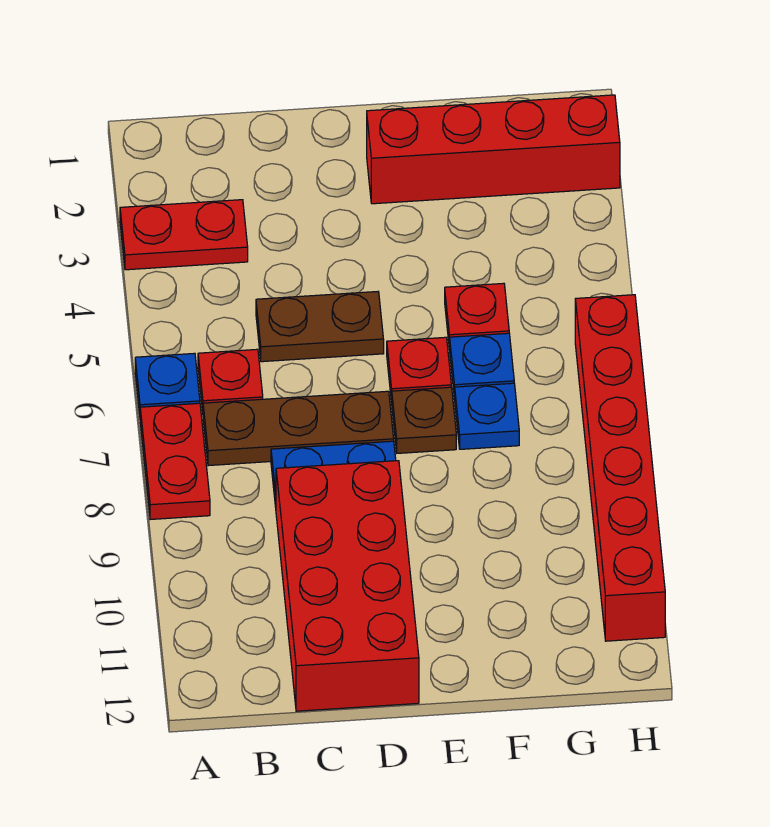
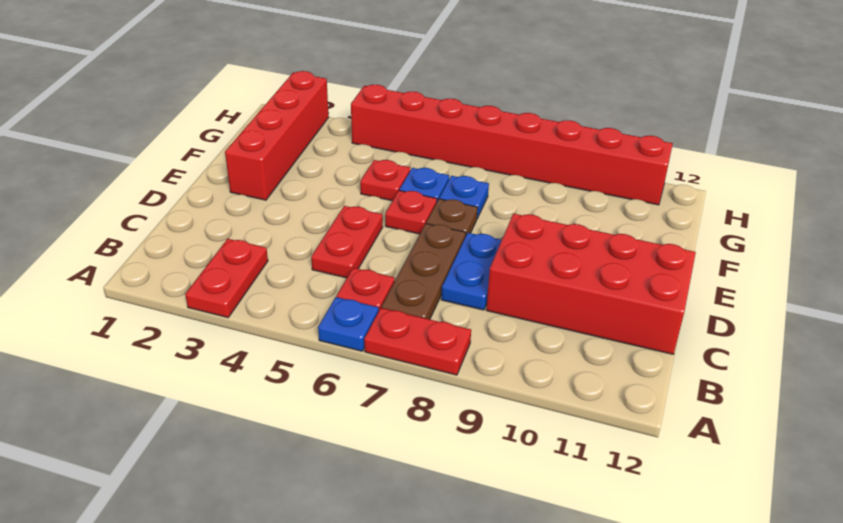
brown plate C5:D5 level 1 -> red plate C5:D5 level 1
red brick H6:H11 level 1 -> red brick H4:H11 level 1

